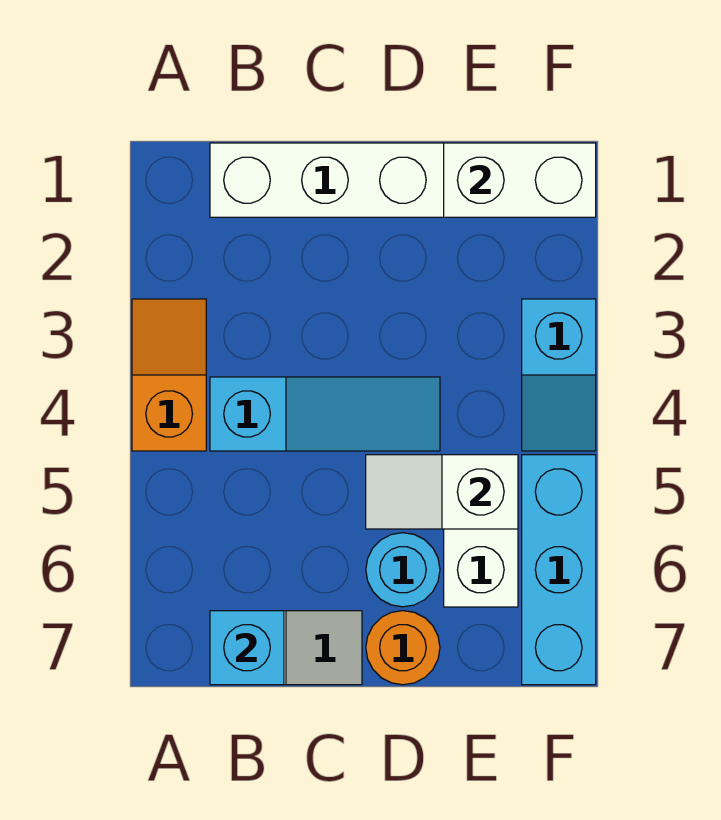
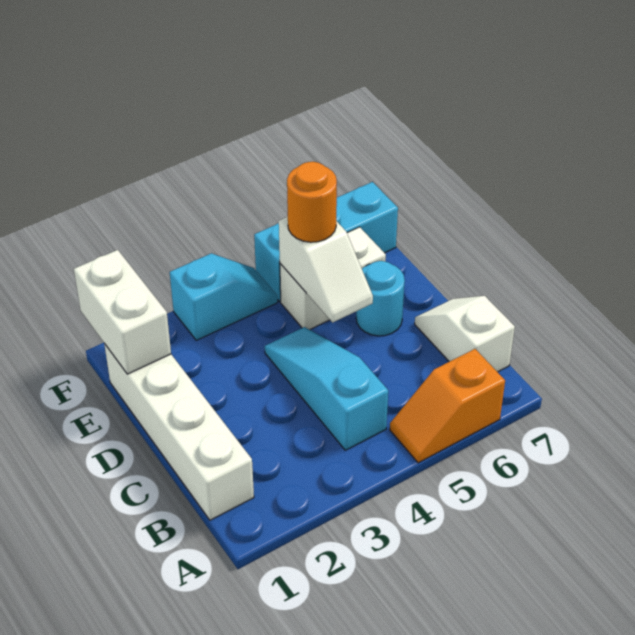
orange slope A3:A4 level 1 top 4 -> orange slope A5:A6 level 1 top 6
cyan brick B7 level 2 -> none
orange round brick D7 level 1 -> orange round brick E5 level 3

